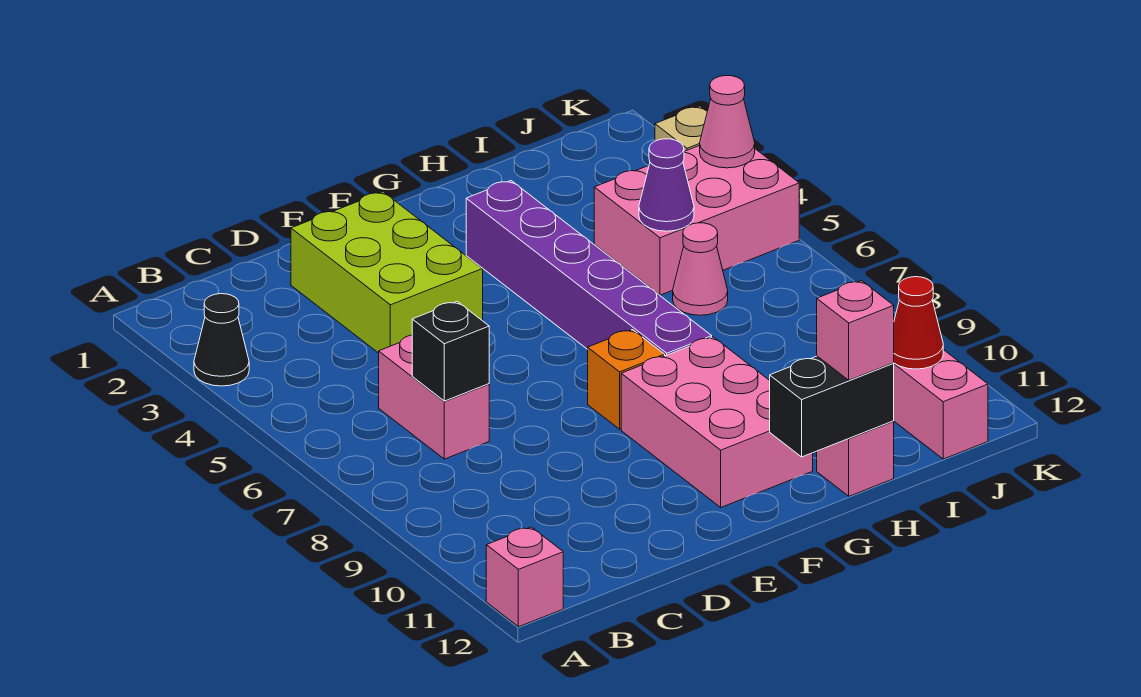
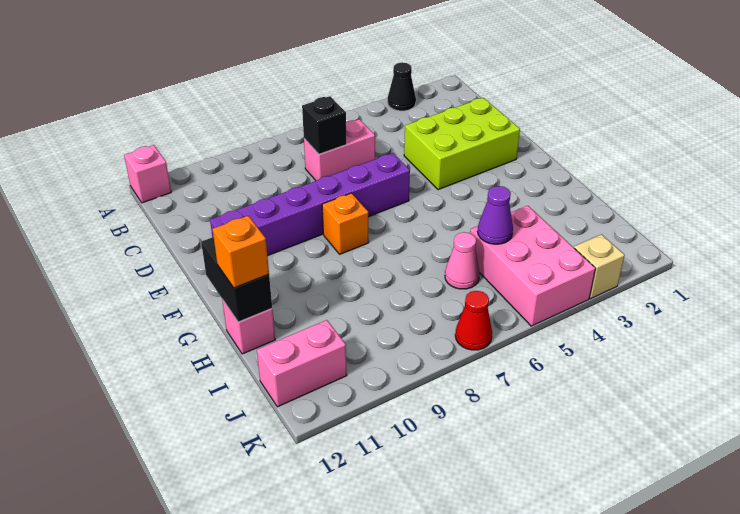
pink brick F9:G11 level 1 -> none
purple brick G3:G8 level 1 -> purple brick E6:E11 level 1
pink brick H12 level 3 -> orange brick H12 level 3
red cone J11 level 2 -> red cone K7 level 1
pink cone K4 level 2 -> none

